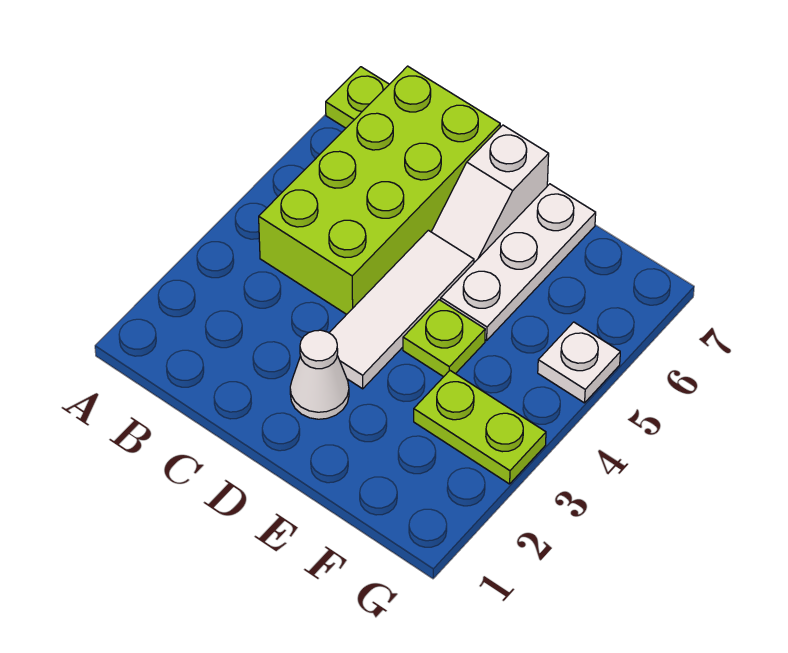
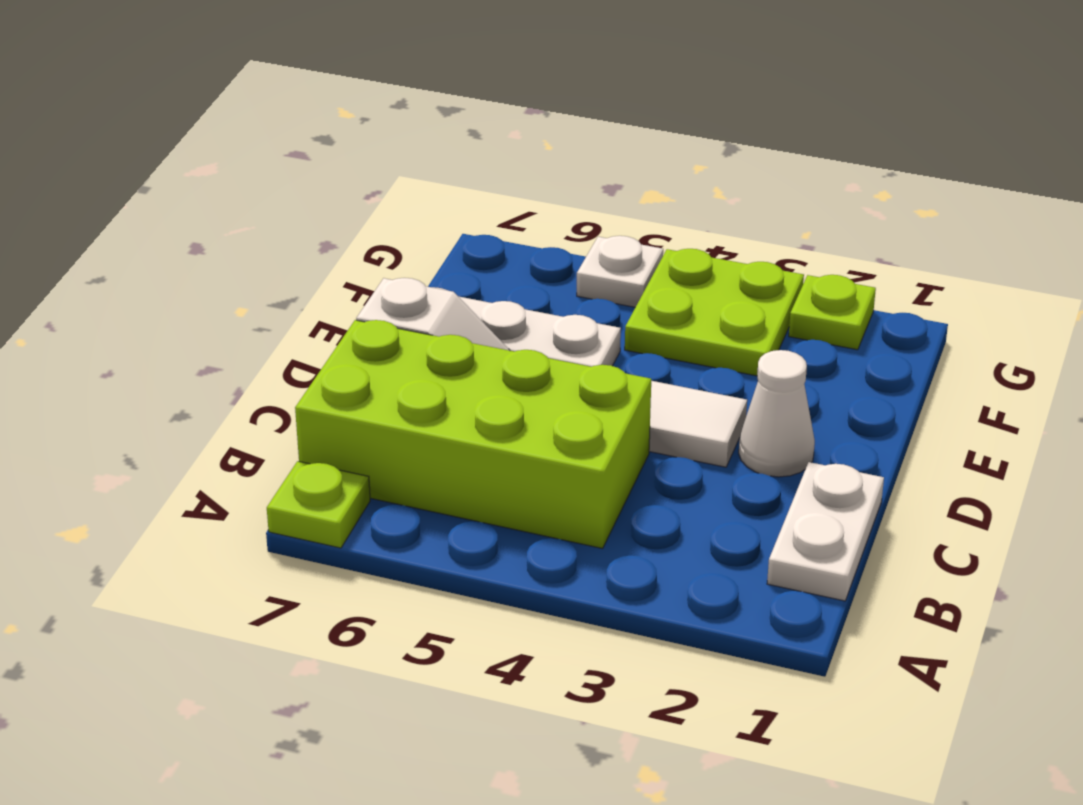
none -> white plate B1:C1 level 1
lime plate E4 level 1 -> lime plate G2 level 1
lime plate F3:G3 level 1 -> lime plate F3:G4 level 1

